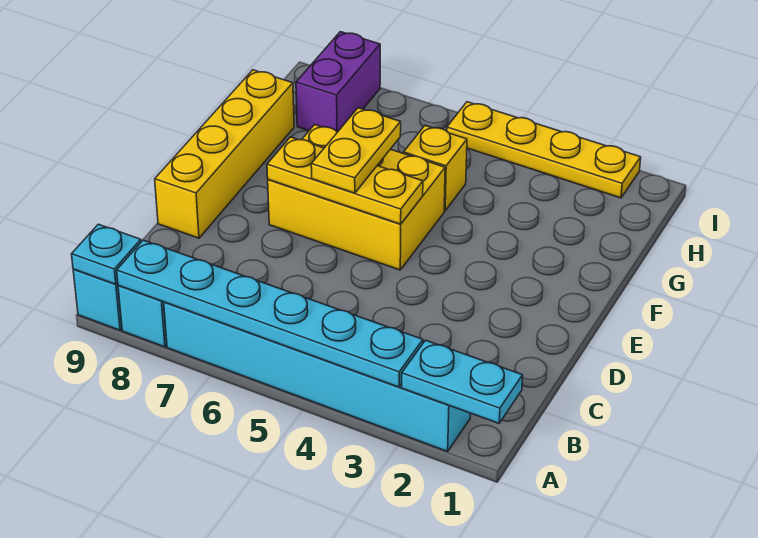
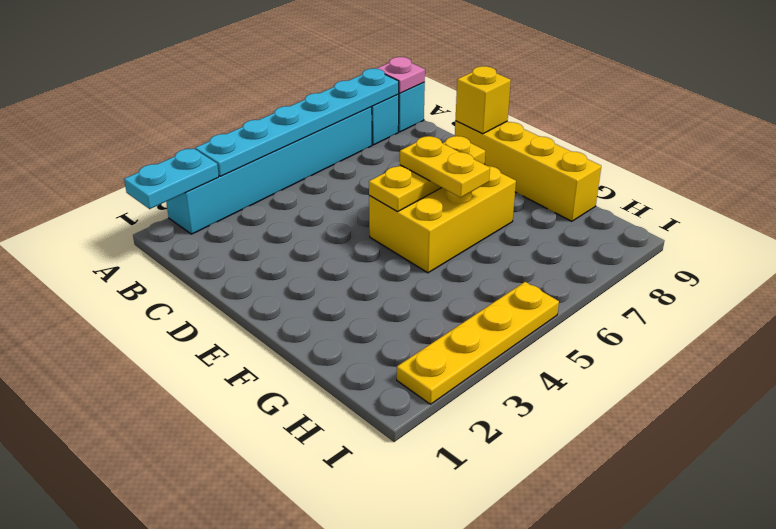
cyan plate A9 level 2 -> pink plate A9 level 2
yellow brick G5 level 1 -> yellow brick D9 level 2
purple brick H8:I8 level 1 -> none

